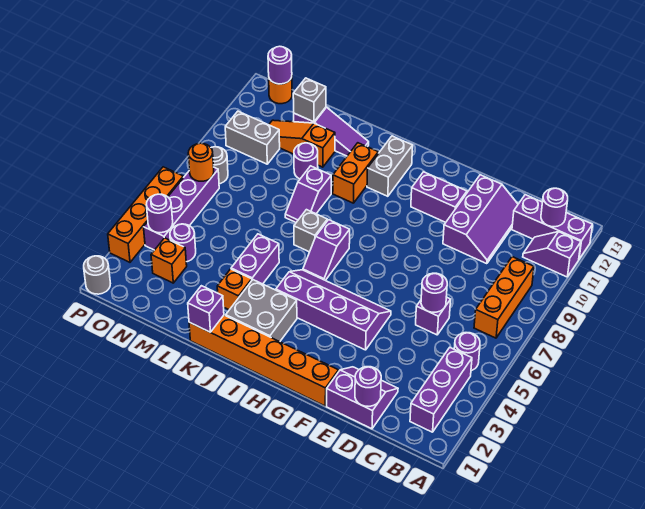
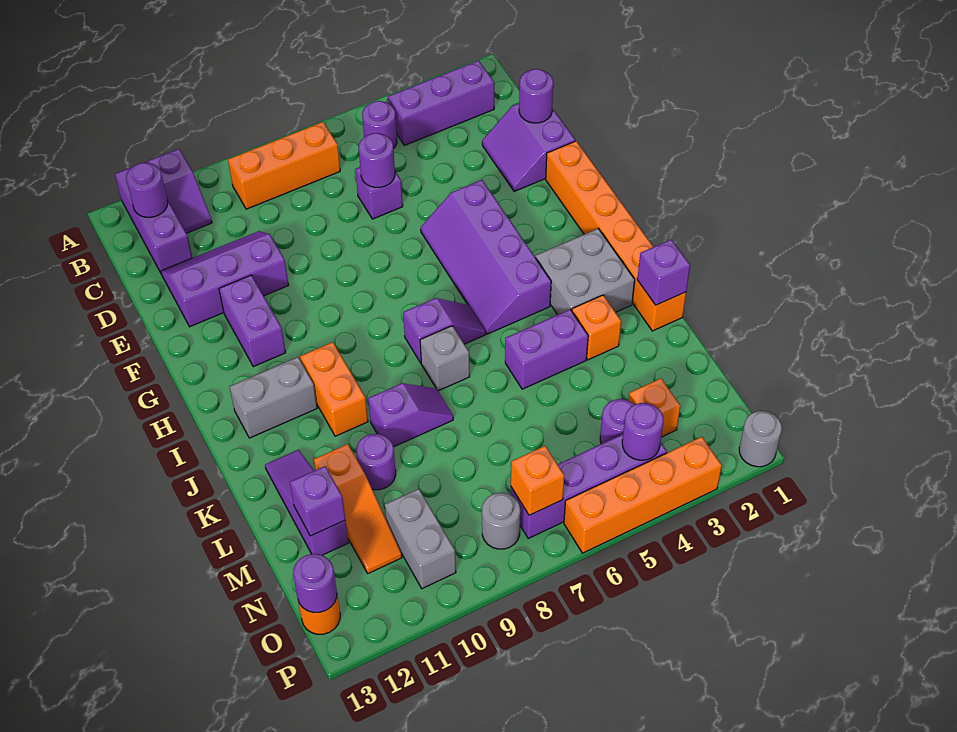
orange brick J10:J11 level 1 -> orange brick I10:J10 level 1
grey brick M12 level 2 -> purple brick M12 level 2
orange round brick O7 level 2 -> orange brick O7 level 2

